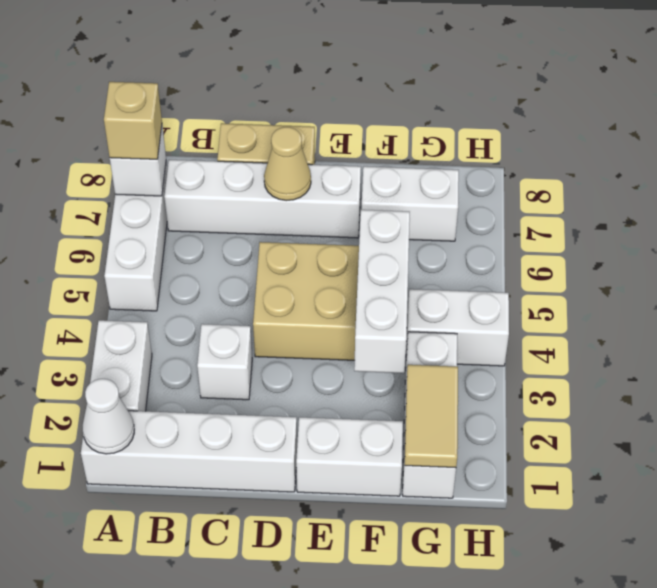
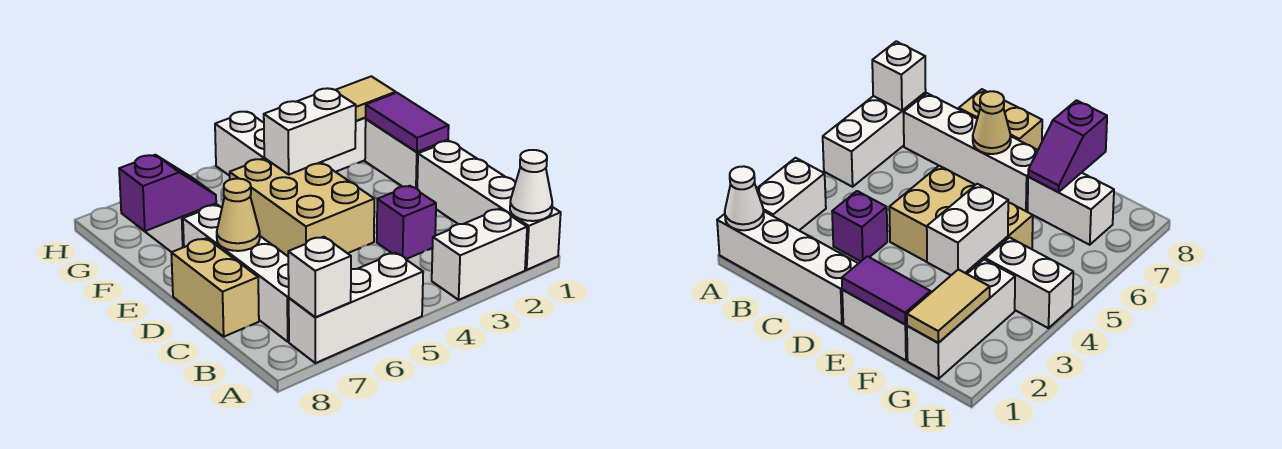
tan brick A7 level 3 -> none
white brick C3 level 1 -> purple brick C3 level 1
none -> purple tile E1:F1 level 2
white brick F3:F5 level 2 -> white brick F3:F4 level 2
none -> purple slope F7:F8 level 2 top 8

